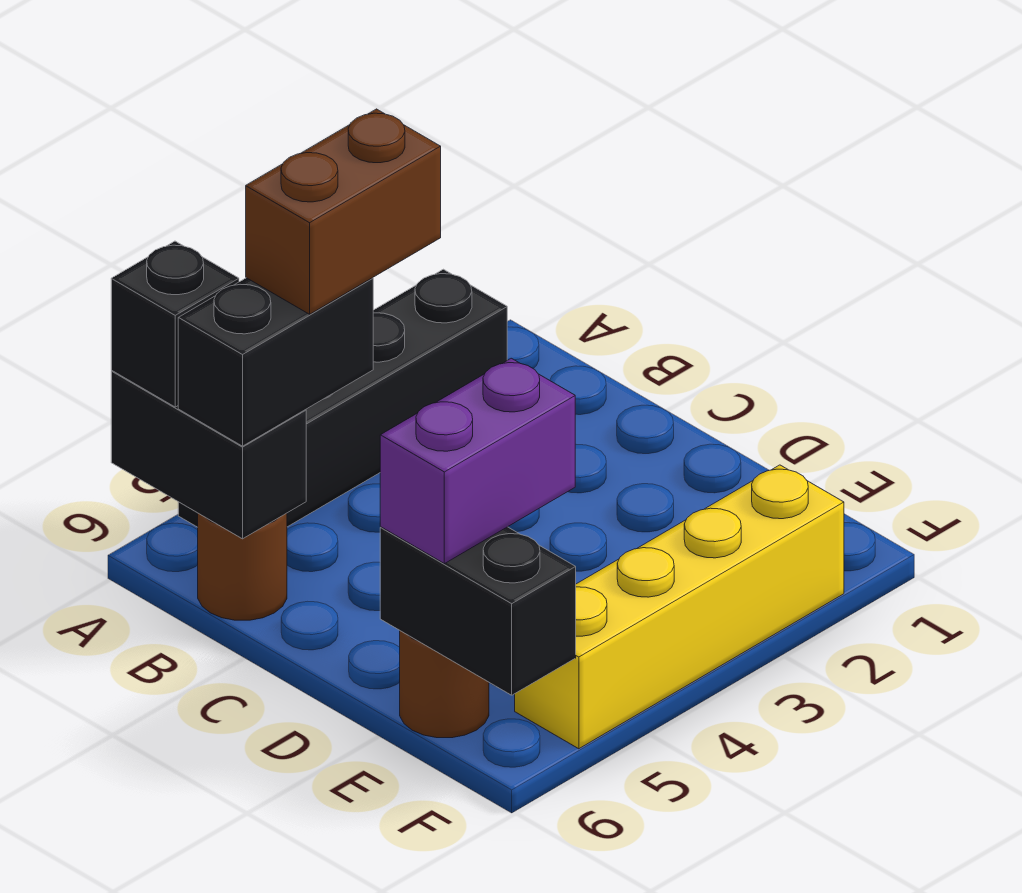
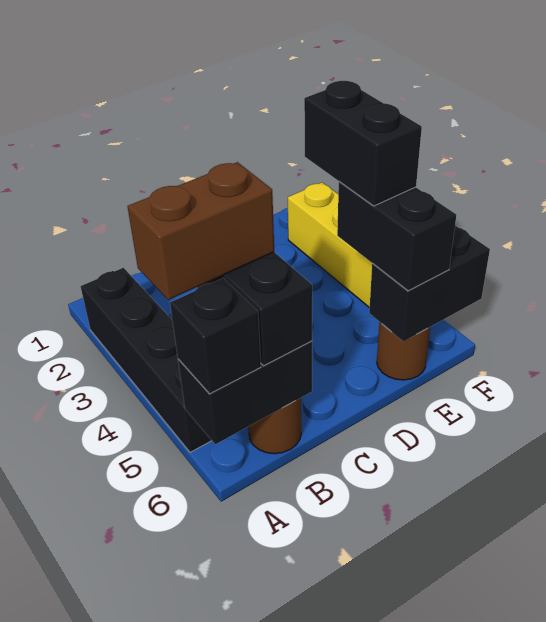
brown brick B4:B5 level 4 -> brown brick A5:B5 level 4
none -> black brick E4:E5 level 4
purple brick E5:E6 level 3 -> black brick E5:E6 level 3

